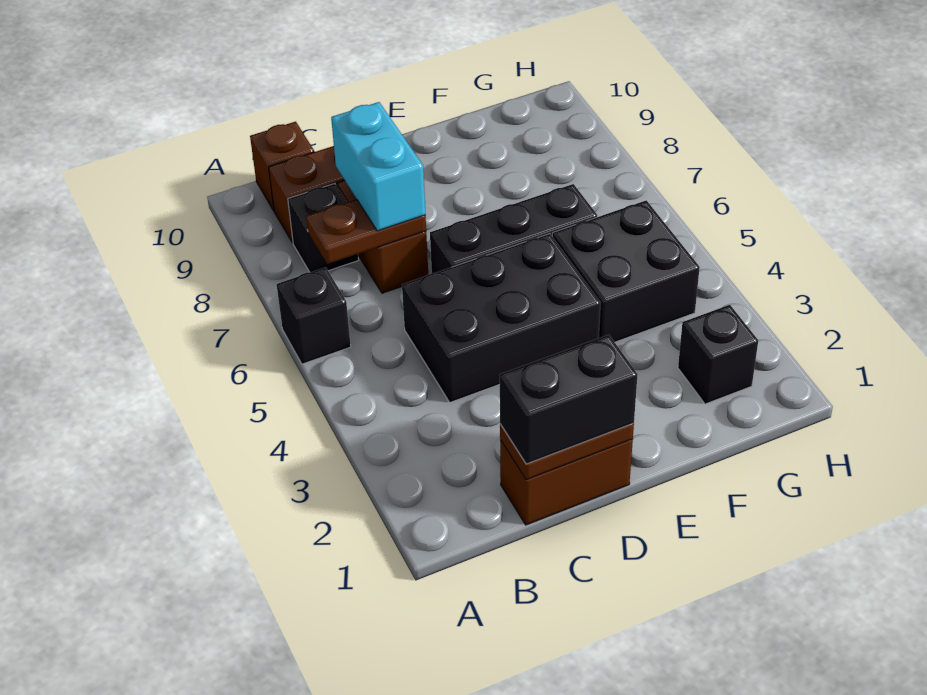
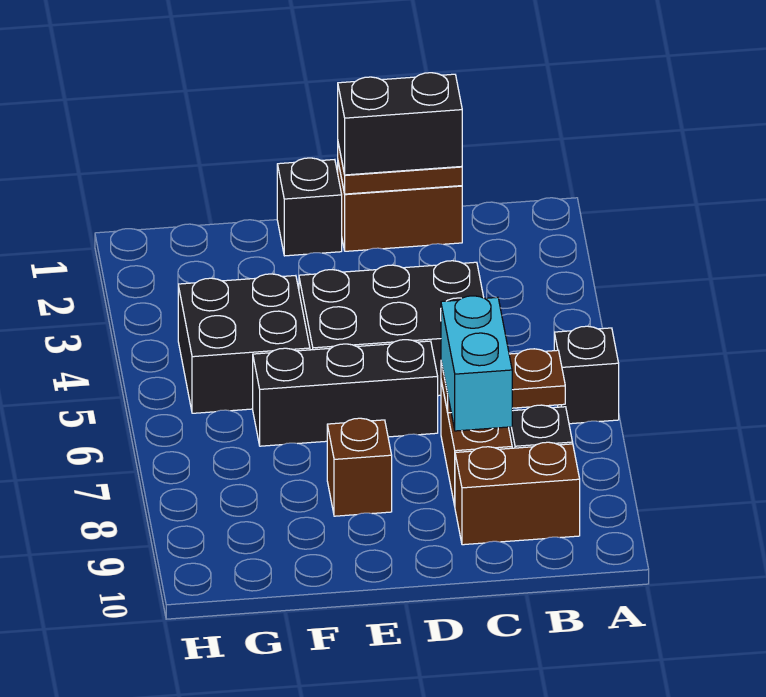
brown brick B10 level 1 -> brown brick E8 level 1
black brick G2 level 1 -> black brick E1 level 1

